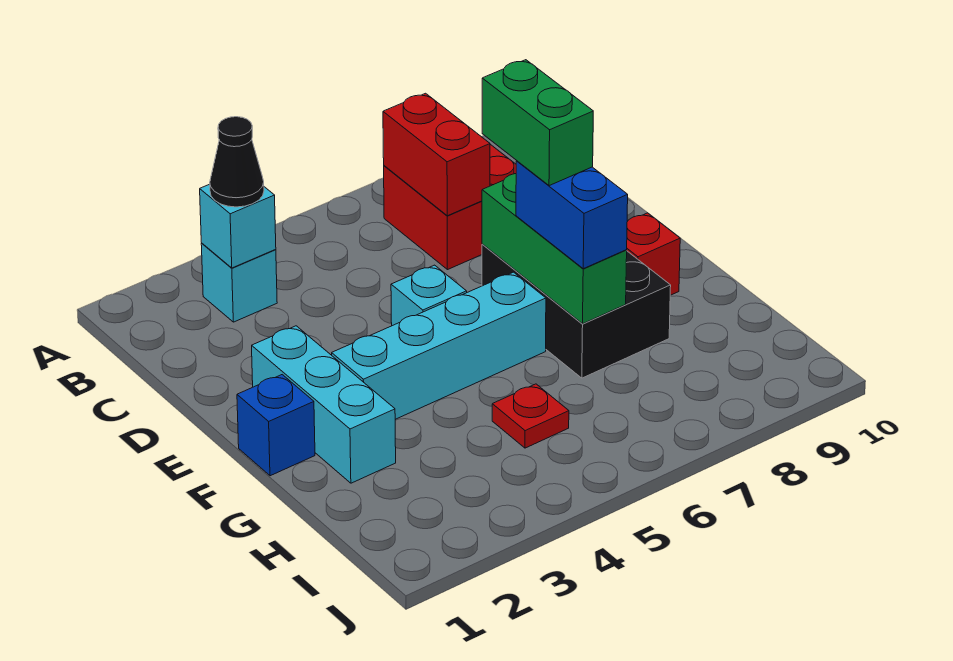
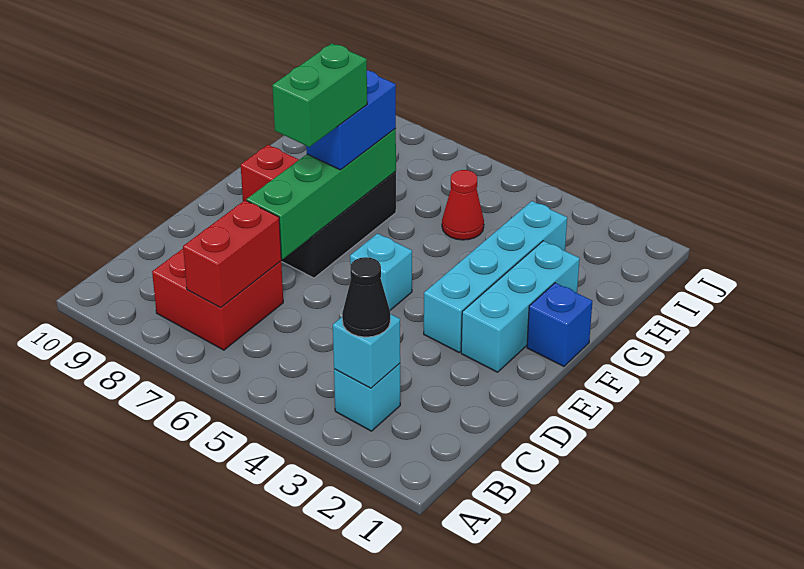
green brick E7:G7 level 2 -> green brick D7:G7 level 2
cyan brick F3:F6 level 1 -> cyan brick E3:H3 level 1
red plate H5 level 1 -> red cone H5 level 1

